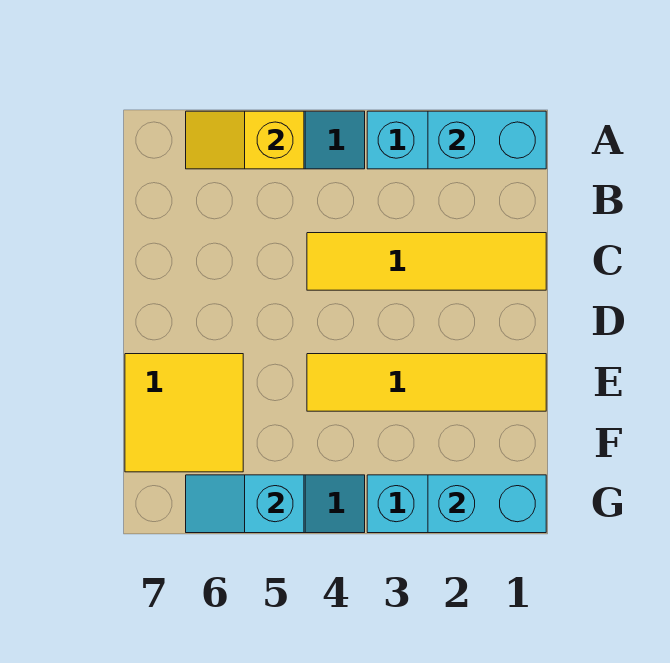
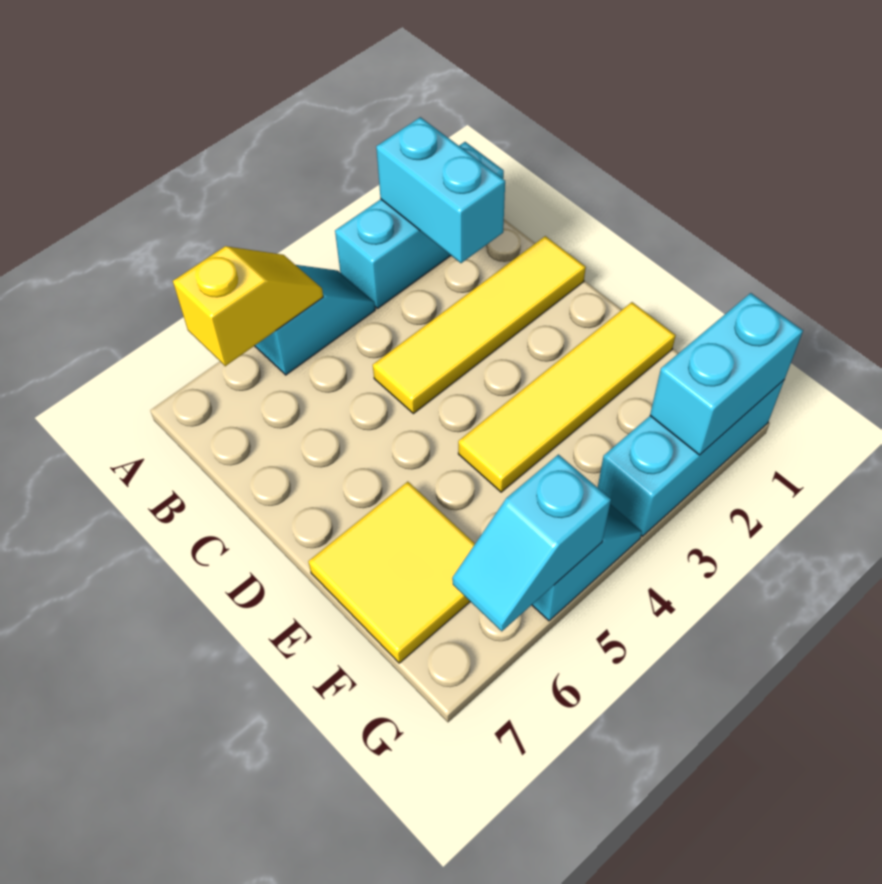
cyan brick A1:A2 level 2 -> cyan brick A2:B2 level 2
yellow slope A5:A6 level 2 top 5 -> yellow slope A5:A6 level 2 top 6

